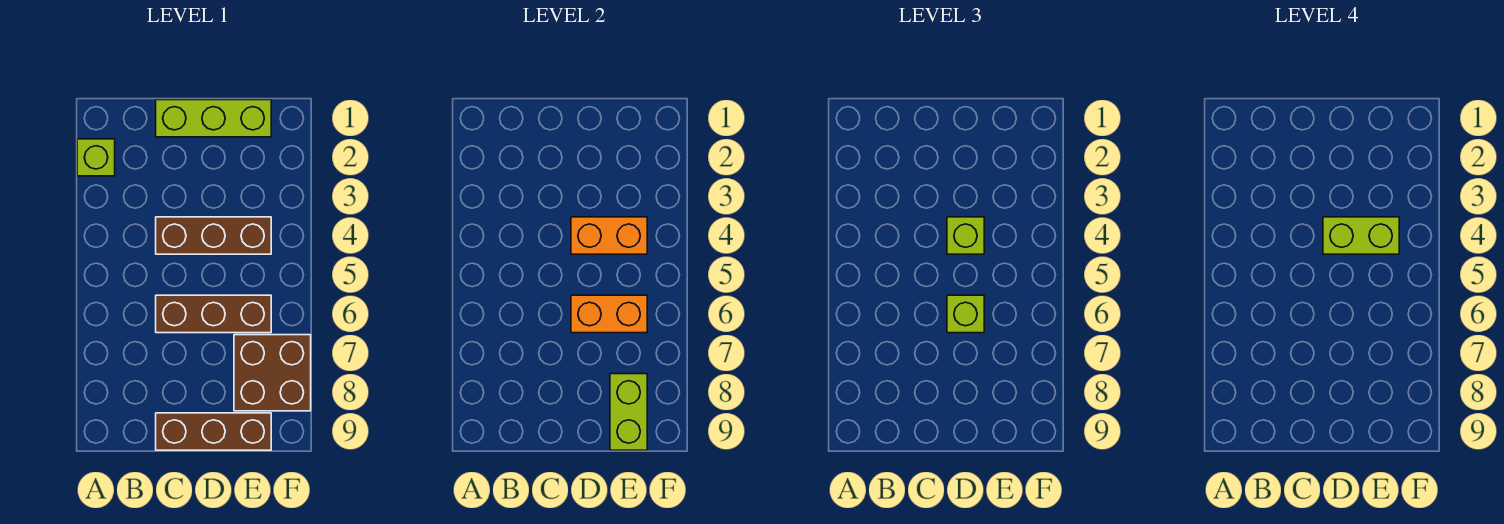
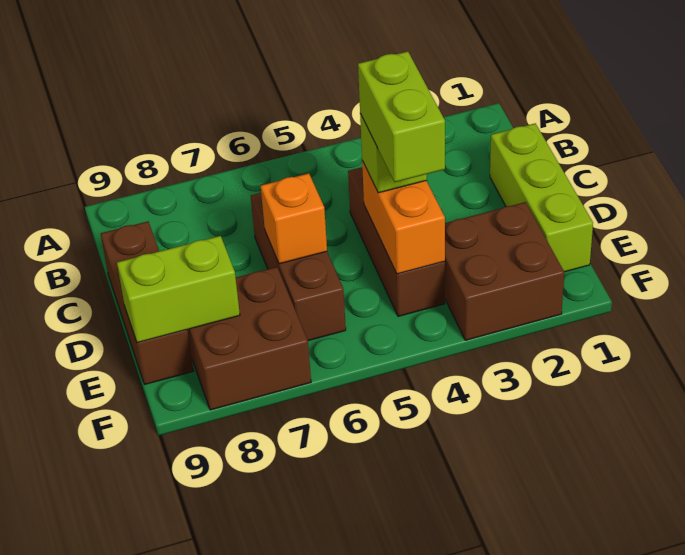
lime brick A2 level 1 -> none
orange brick D6:E6 level 2 -> orange brick D6 level 2
lime brick D6 level 3 -> none
none -> brown brick E2:F3 level 1

